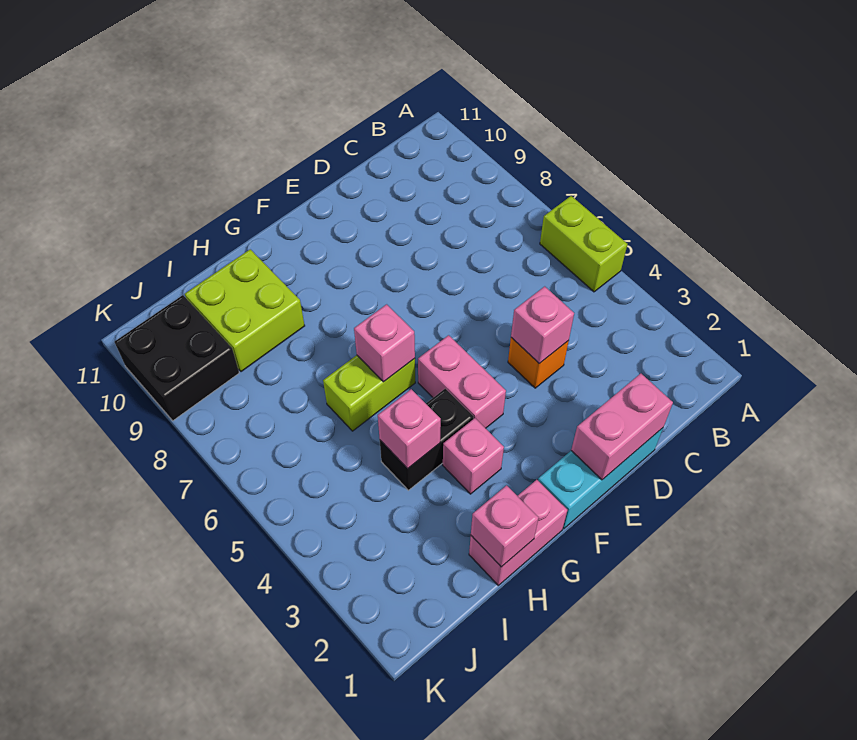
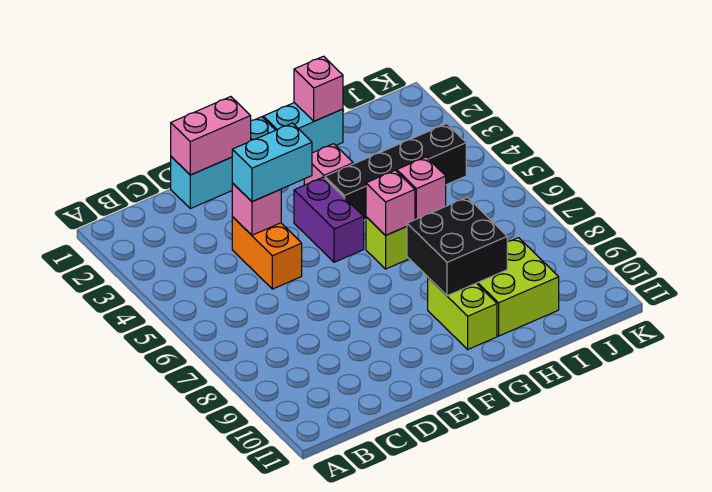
lime brick A5:A6 level 1 -> lime brick G9:G10 level 1
orange brick D4 level 1 -> orange brick D4:D5 level 1
none -> cyan brick D4:E4 level 3
pink brick F4:F5 level 1 -> purple brick F4:F5 level 1
pink brick G1:H1 level 1 -> cyan brick G1:H1 level 1
black brick G4:H4 level 1 -> black brick G4:J4 level 1
pink brick H4 level 2 -> pink brick H6 level 2
black brick J9:K10 level 1 -> black brick G8:H9 level 2

